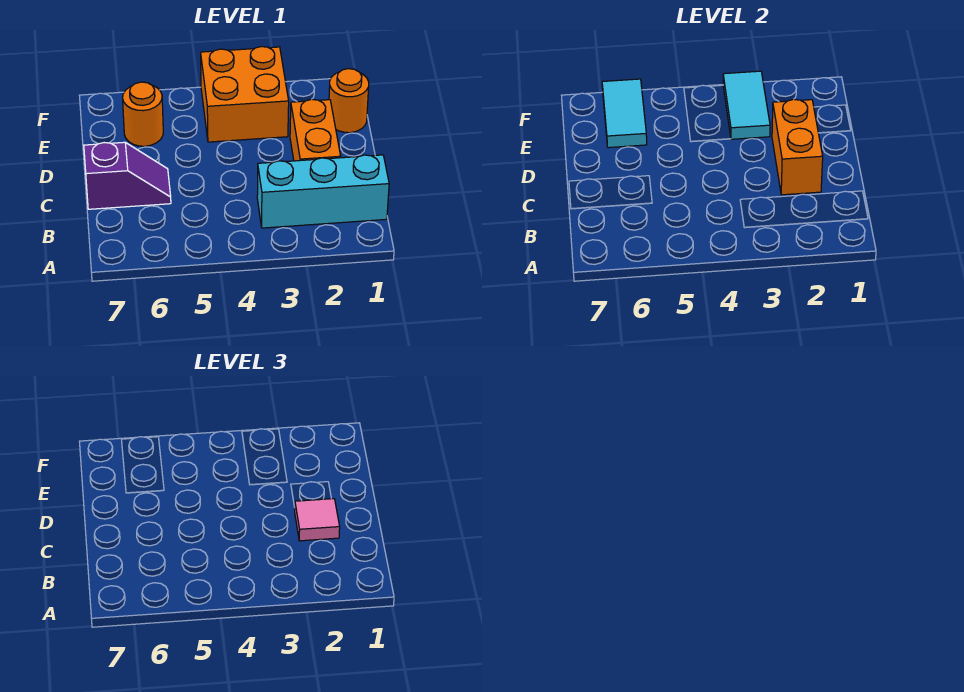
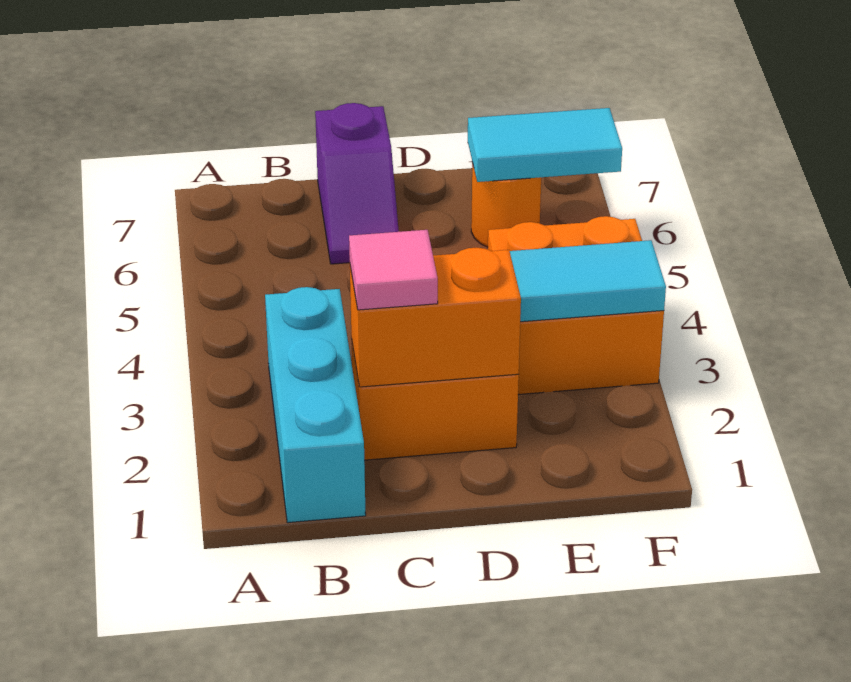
orange round brick E1 level 1 -> none

